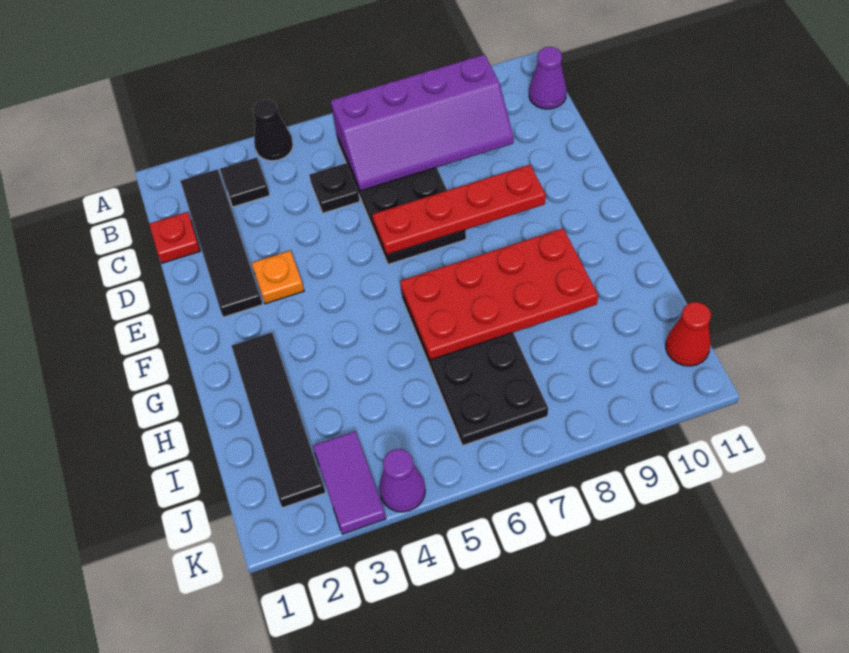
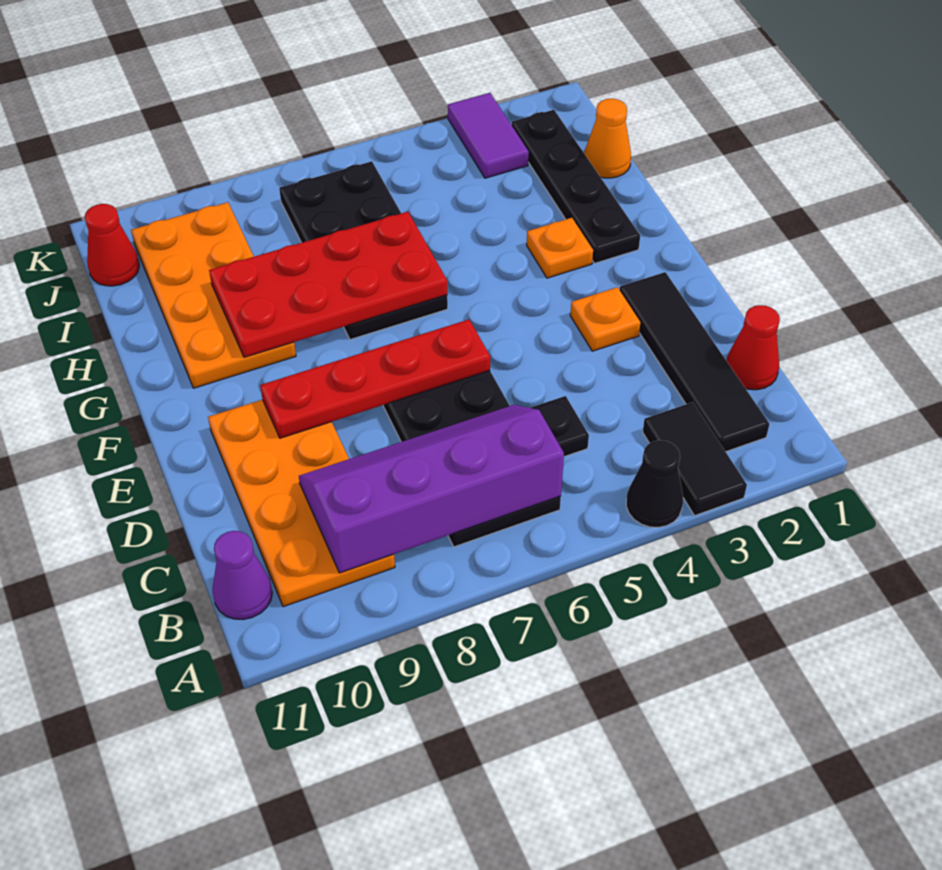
black tile B3 level 1 -> black tile A3:B3 level 1
none -> orange plate B9:E10 level 1
red plate C1 level 1 -> red cone C1 level 1
black tile G2:J2 level 1 -> black plate G2:J2 level 1
none -> orange plate G3 level 1
none -> orange plate G9:J10 level 1
none -> orange cone I1 level 1
purple cone K4 level 1 -> none

